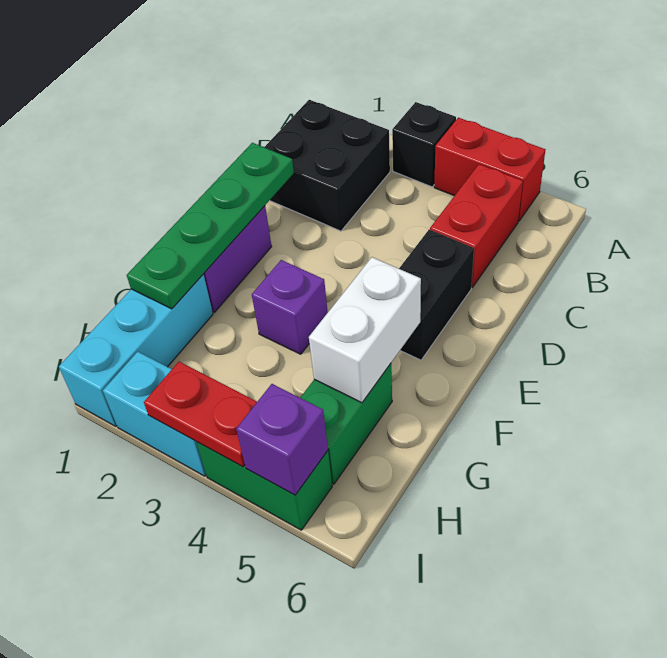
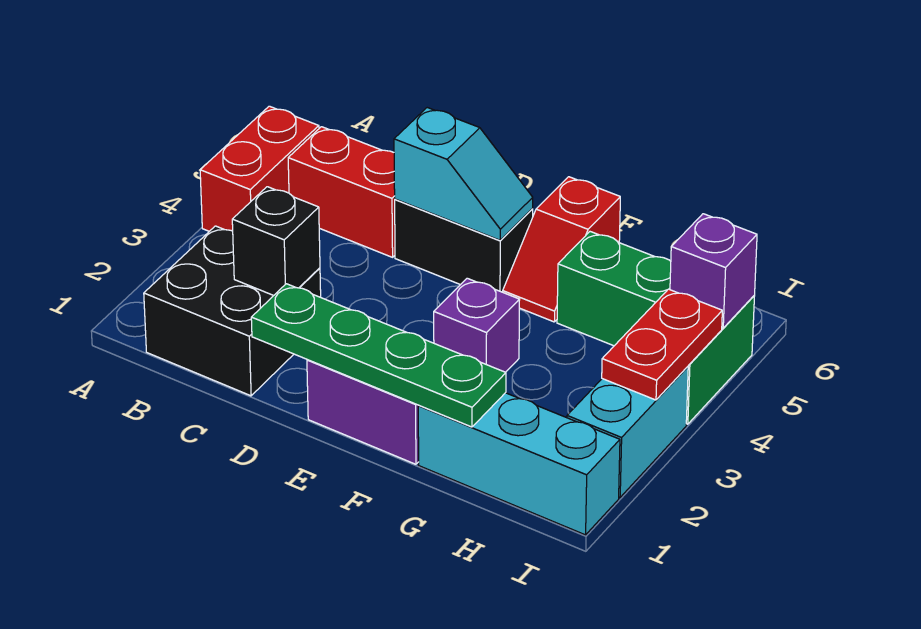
black brick A3 level 1 -> black brick C2 level 2
none -> cyan slope D5:E5 level 2 top D
none -> red slope F5:F6 level 1 top 6
white brick F5:G5 level 2 -> none

